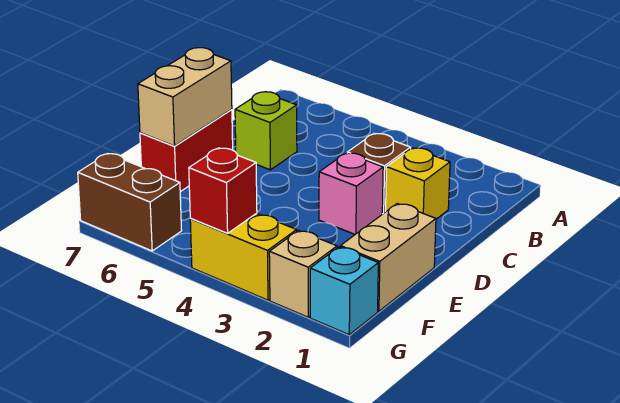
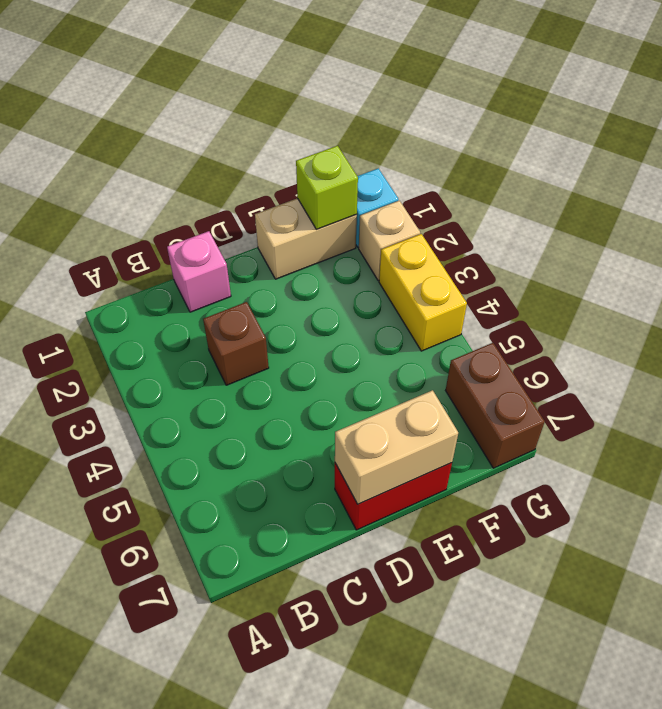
yellow brick C2 level 1 -> none
lime brick C6 level 1 -> lime brick F1 level 2
pink brick D3 level 1 -> pink brick C1 level 1
red brick G4 level 2 -> none

